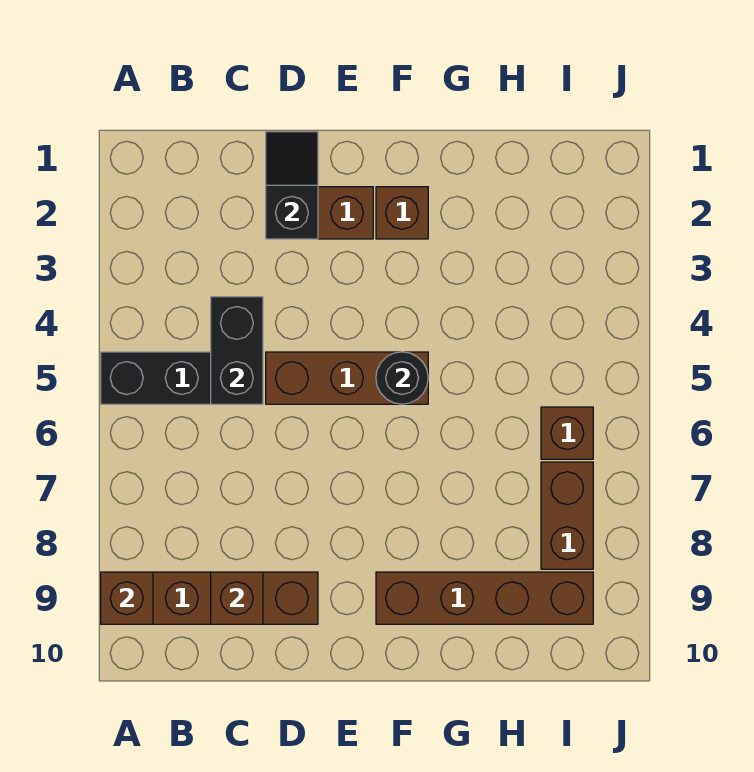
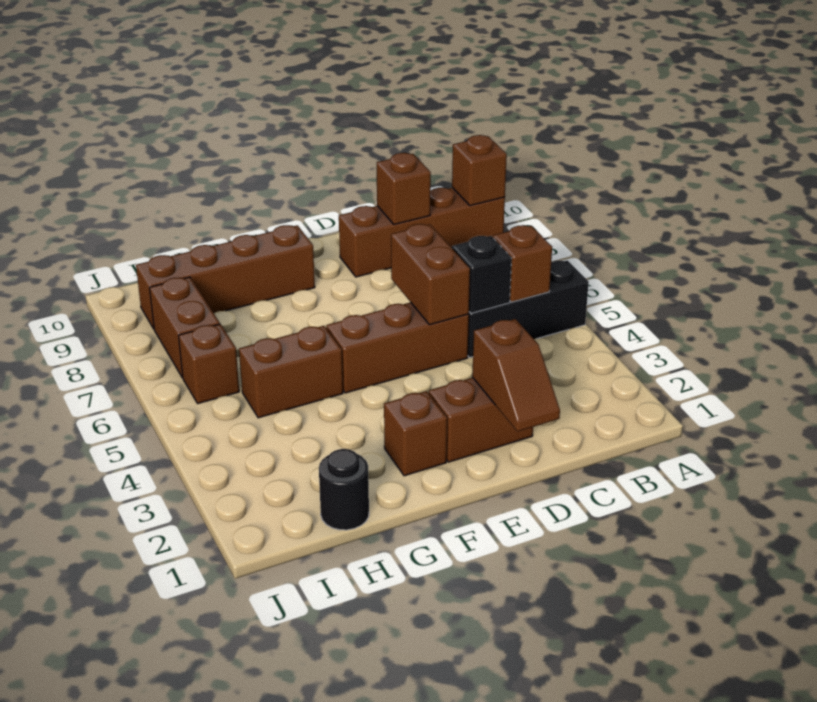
none -> brown brick B5 level 2
black brick C4:C5 level 2 -> black brick C5 level 2
black slope D1:D2 level 2 top 2 -> brown slope D1:D2 level 2 top 2
none -> brown brick D5:D6 level 2
black round brick F5 level 2 -> black round brick H1 level 1
none -> brown brick G5:H5 level 1

